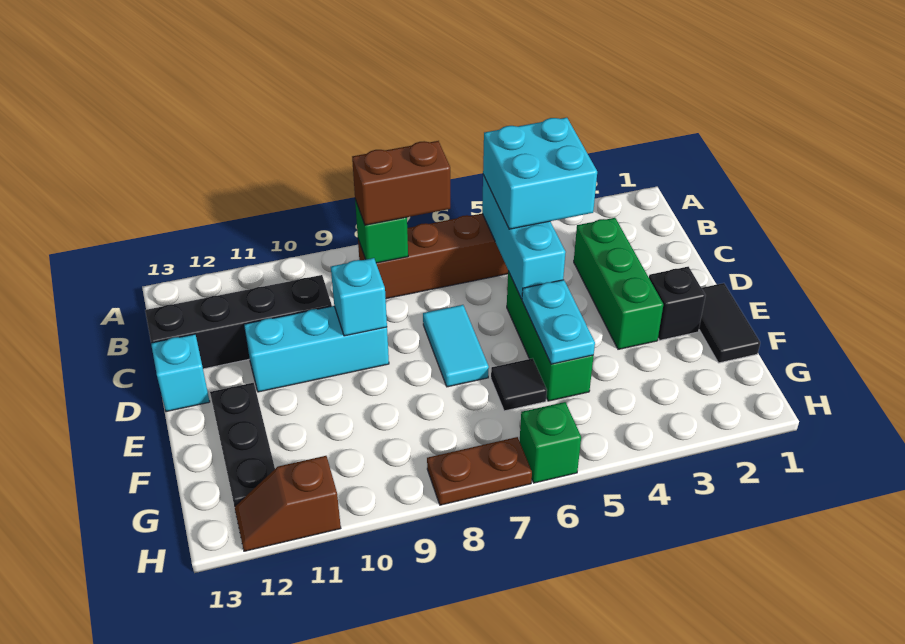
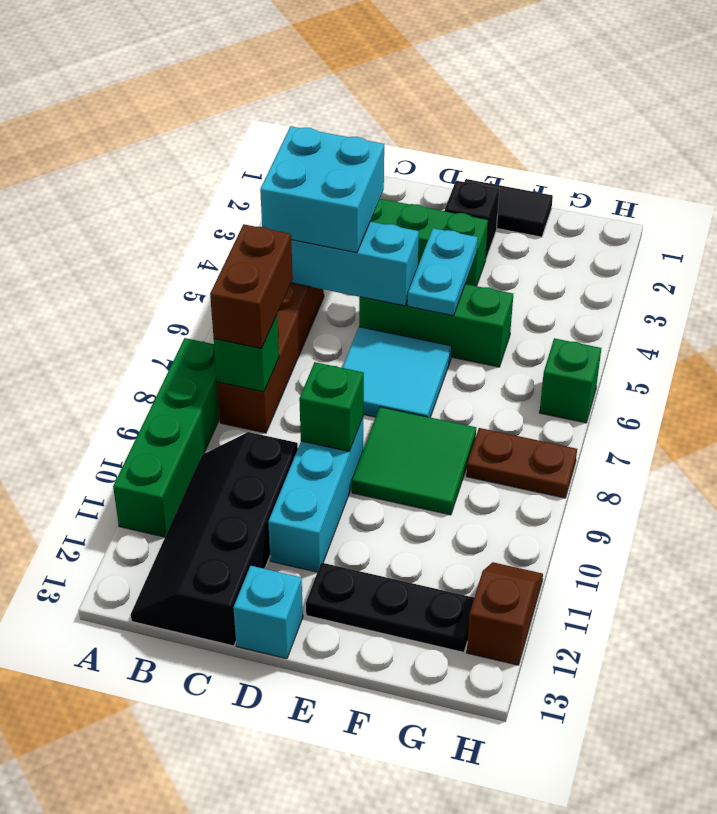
none -> green brick A8:A11 level 1
cyan tile D7:E7 level 1 -> cyan tile D6:E7 level 1
cyan brick D9 level 2 -> green brick D9 level 2
cyan plate E5:F5 level 2 -> cyan plate E4:E5 level 2
none -> green tile E8:F9 level 1
black tile F6 level 1 -> none
brown plate H7:H8 level 1 -> brown plate G8:H8 level 1
brown slope H11:H12 level 1 top 11 -> brown slope H11:H12 level 1 top 12

